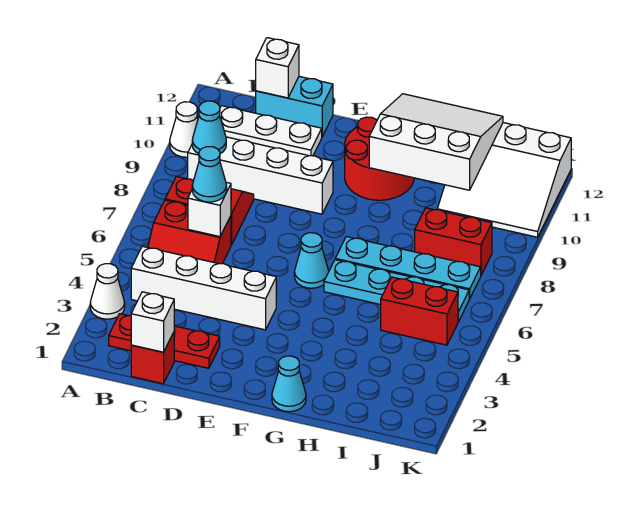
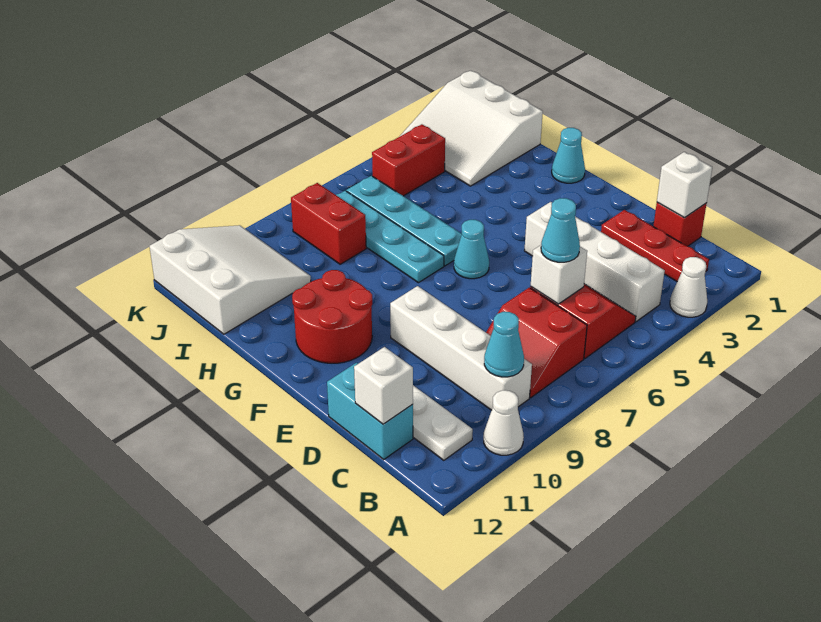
white slope G10:I12 level 2 top 10 -> white slope I1:K3 level 1 top 1
red brick I5:J5 level 1 -> red brick J4:J5 level 1

